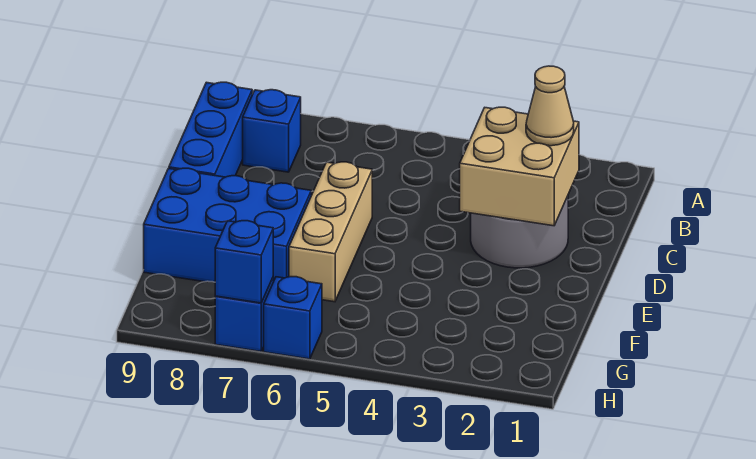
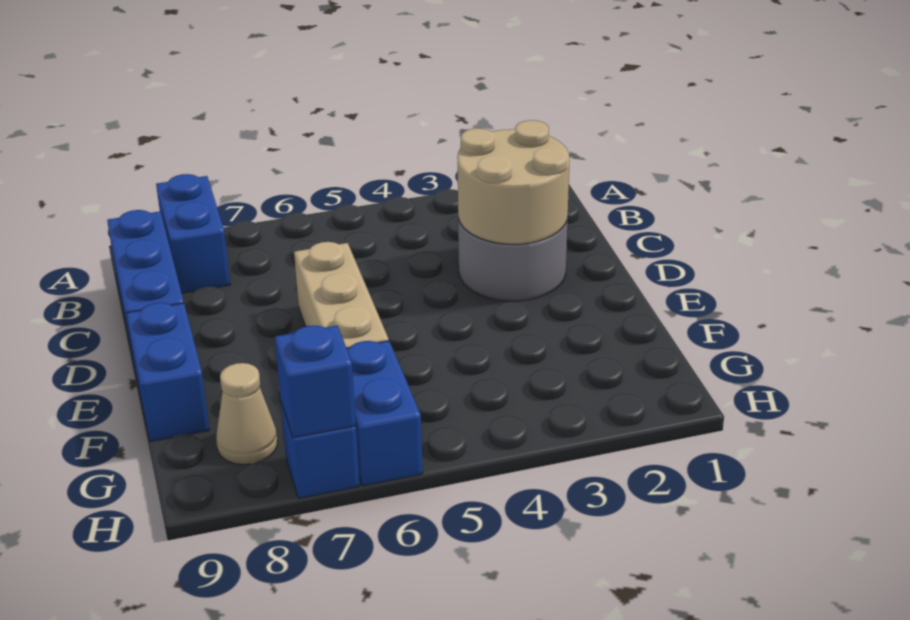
blue brick B8 level 1 -> blue brick A8:B8 level 1
tan brick C2:D3 level 2 -> tan round brick C2:D3 level 2
tan cone C2 level 3 -> tan cone G8 level 1
blue brick E7:F9 level 1 -> blue brick E9:F9 level 1
blue brick H6 level 1 -> blue brick G6:H6 level 1

